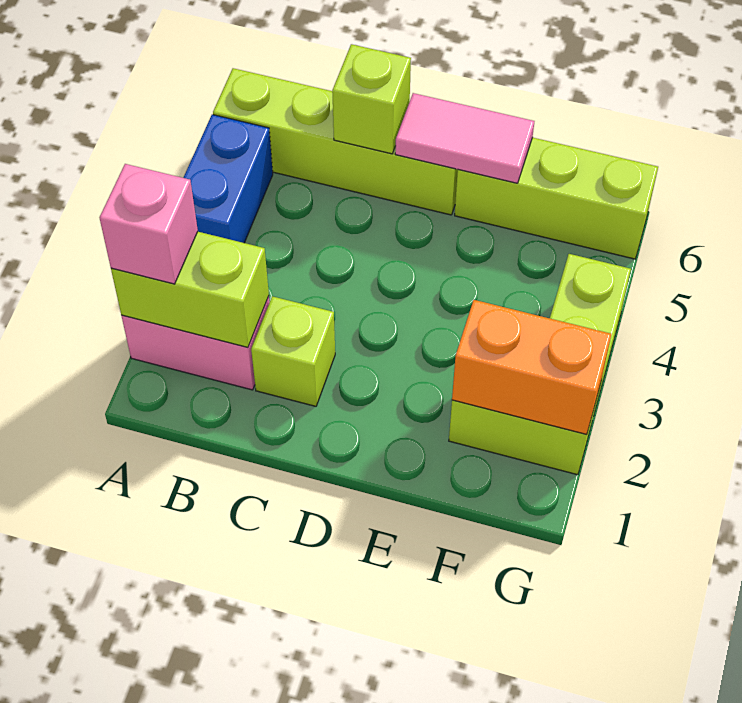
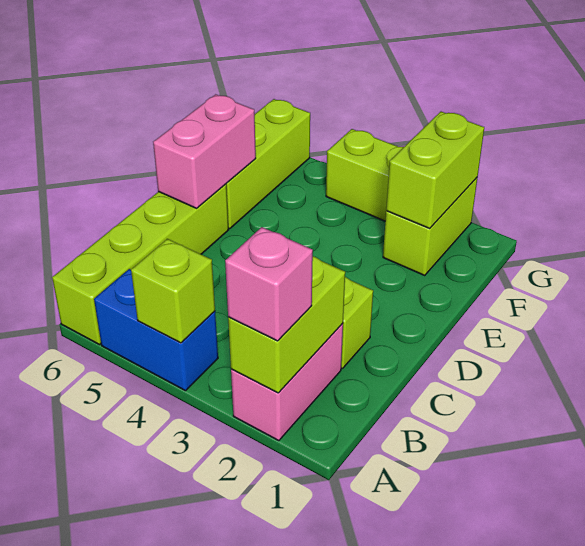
lime brick C6 level 2 -> lime brick A4 level 2
pink tile D6:E6 level 2 -> pink brick D6:E6 level 2
orange brick F2:G2 level 2 -> lime brick F2:G2 level 2

